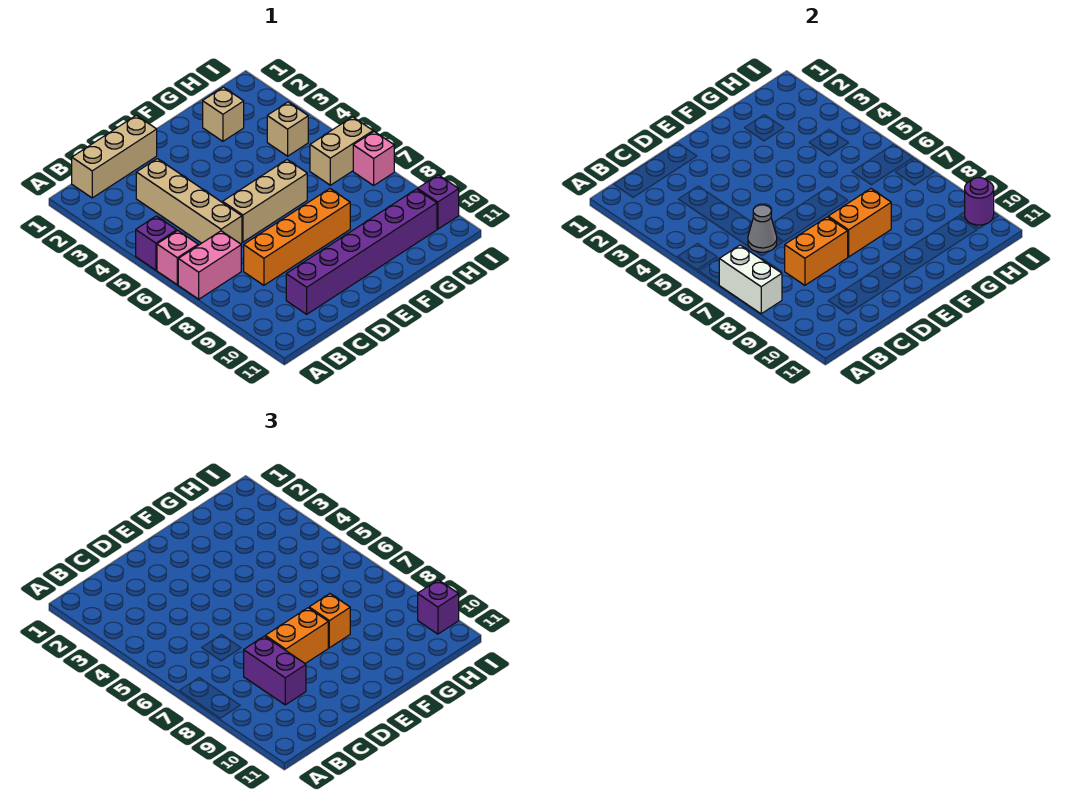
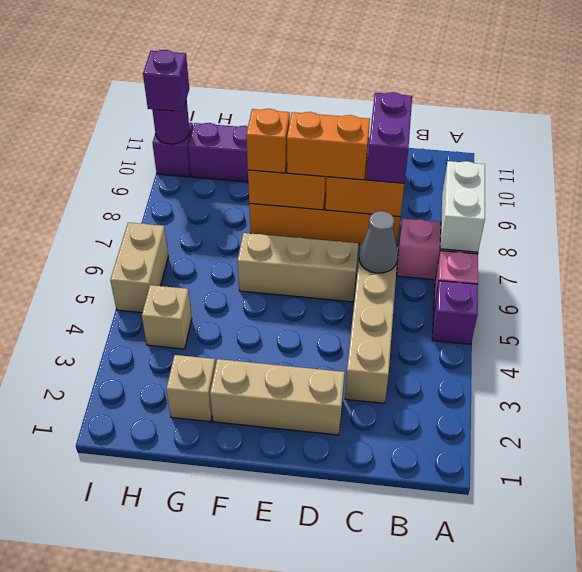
tan brick B1:D1 level 1 -> tan brick D2:F2 level 1
tan brick H6:I6 level 1 -> tan brick I5:I6 level 1
pink brick I7 level 1 -> none

